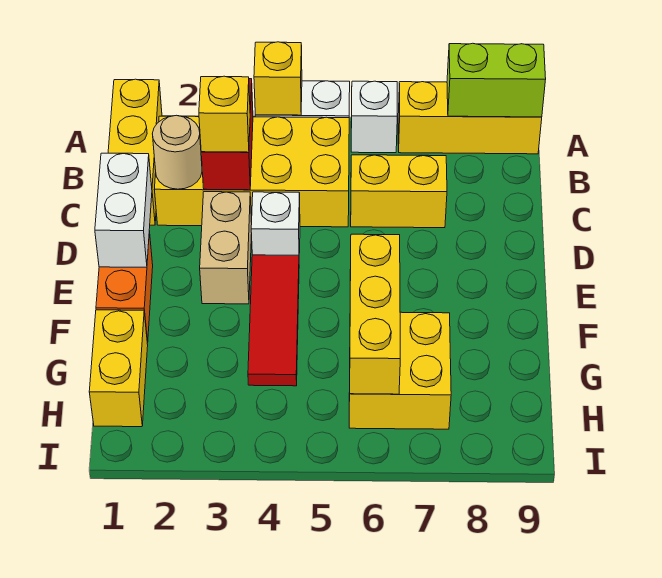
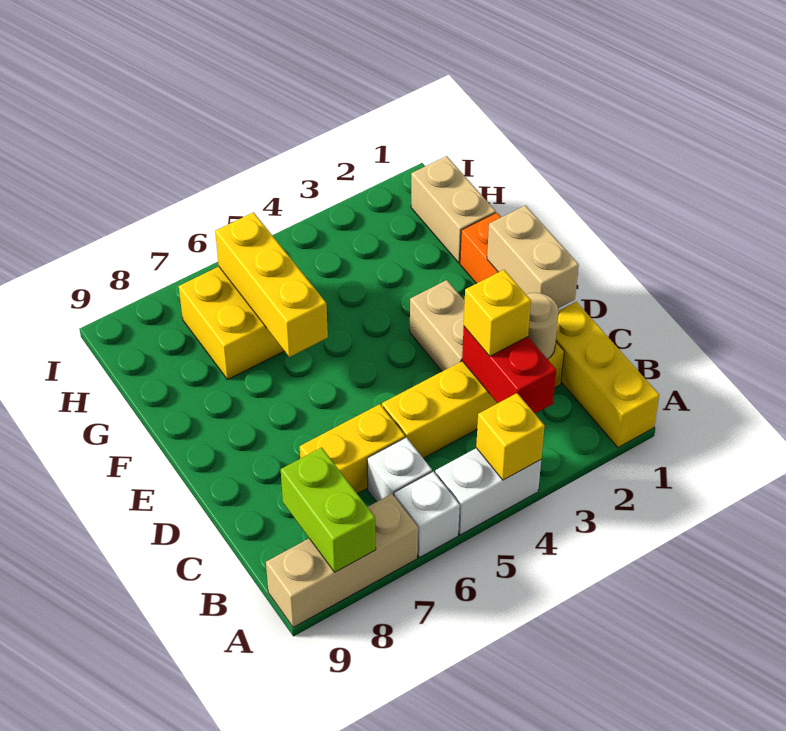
yellow brick A7:A9 level 1 -> tan brick A7:A9 level 1
lime brick A8:A9 level 2 -> lime brick A8:B8 level 2
yellow brick B2:C5 level 1 -> yellow brick C2:C5 level 1
white brick D1:E1 level 2 -> tan brick D1:E1 level 2
white brick D4 level 1 -> white brick B6 level 1
red tile E4:G4 level 1 -> none
yellow brick G1:H1 level 1 -> tan brick G1:H1 level 1

